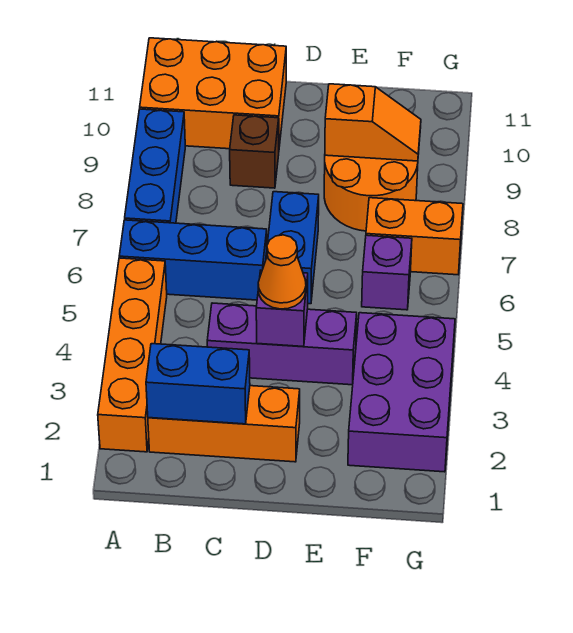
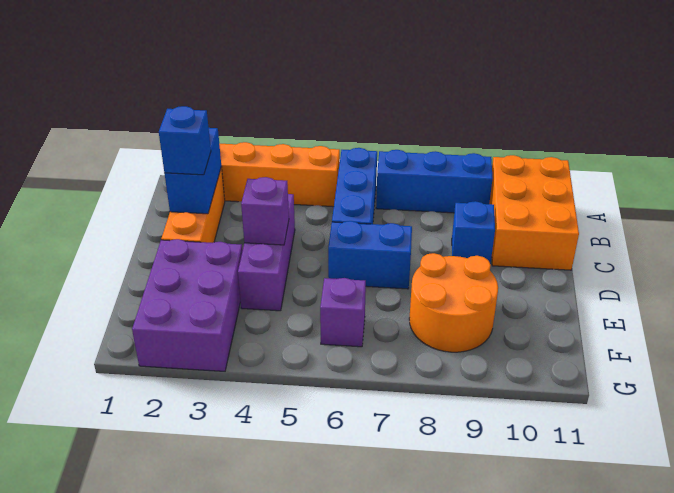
none -> blue brick C2 level 3
brown brick C9 level 1 -> blue brick C9 level 1
orange cone D4 level 3 -> none
orange slope E9:F9 level 2 top E -> none
purple brick F2:G4 level 1 -> purple brick E2:G3 level 1
orange brick F7:G7 level 1 -> none

